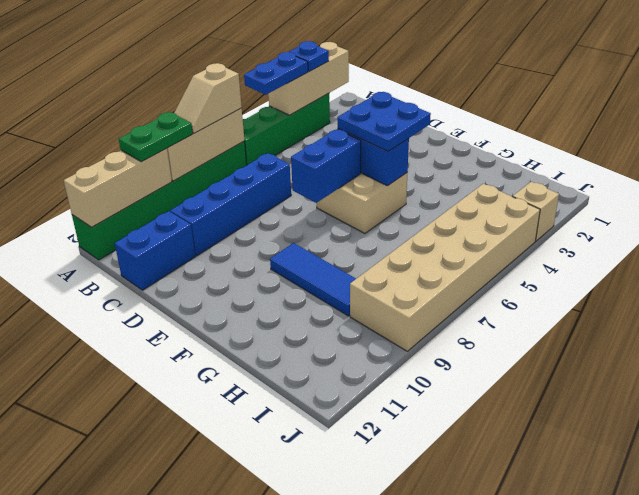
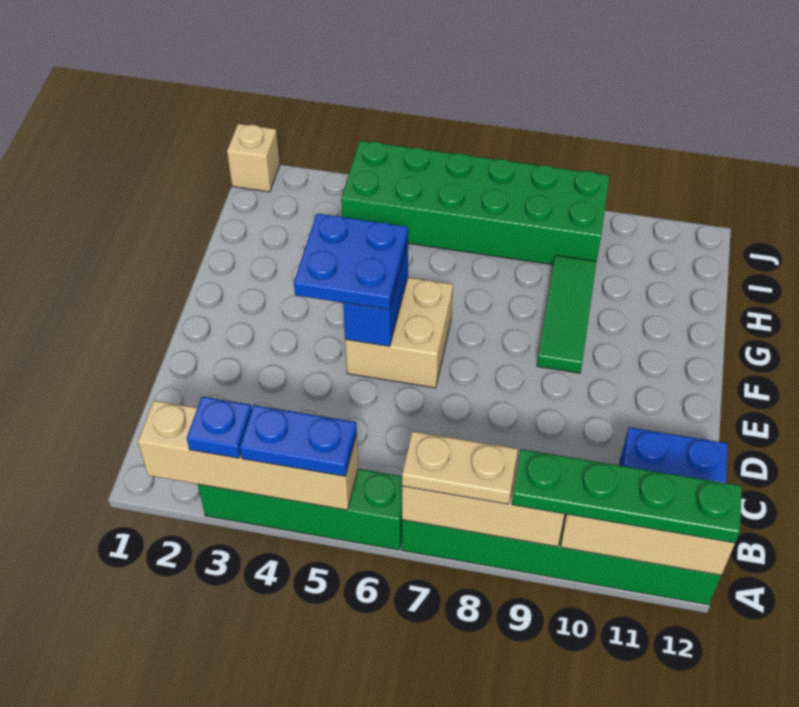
tan brick A2:A4 level 2 -> tan brick A2:A5 level 2
tan slope A7:A8 level 3 top 7 -> tan plate A7:A8 level 3
green plate A9:A10 level 3 -> green plate A9:A12 level 3
blue brick C7:C10 level 1 -> none
blue brick E6:E7 level 2 -> none
blue tile F9:H9 level 1 -> green tile F9:H9 level 1
tan brick I4:J9 level 1 -> green brick I4:J9 level 1
tan brick J3 level 1 -> tan brick J1 level 1

